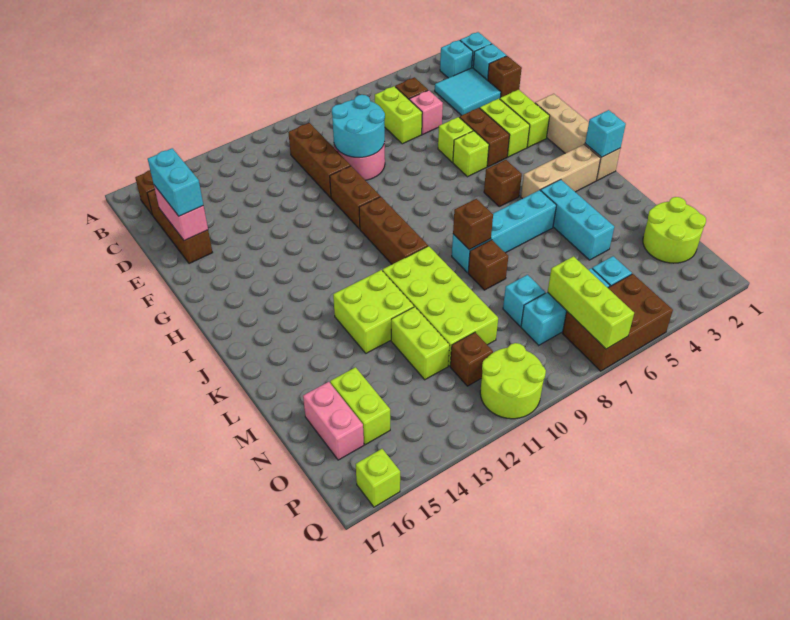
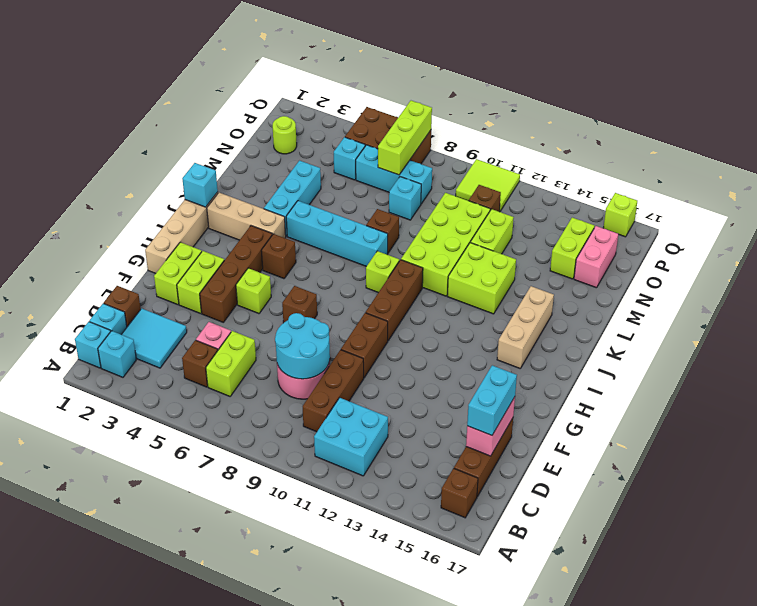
none -> cyan brick B11:C12 level 1
brown brick F4:G4 level 1 -> brown brick F4:I4 level 1
lime brick F5 level 1 -> lime brick J9 level 1
none -> tan brick I15:K15 level 1
brown brick K8 level 2 -> brown brick G7 level 1
lime round brick N1:O2 level 1 -> lime round brick O2 level 1
lime round brick P10:Q11 level 1 -> lime tile P10:Q11 level 1

